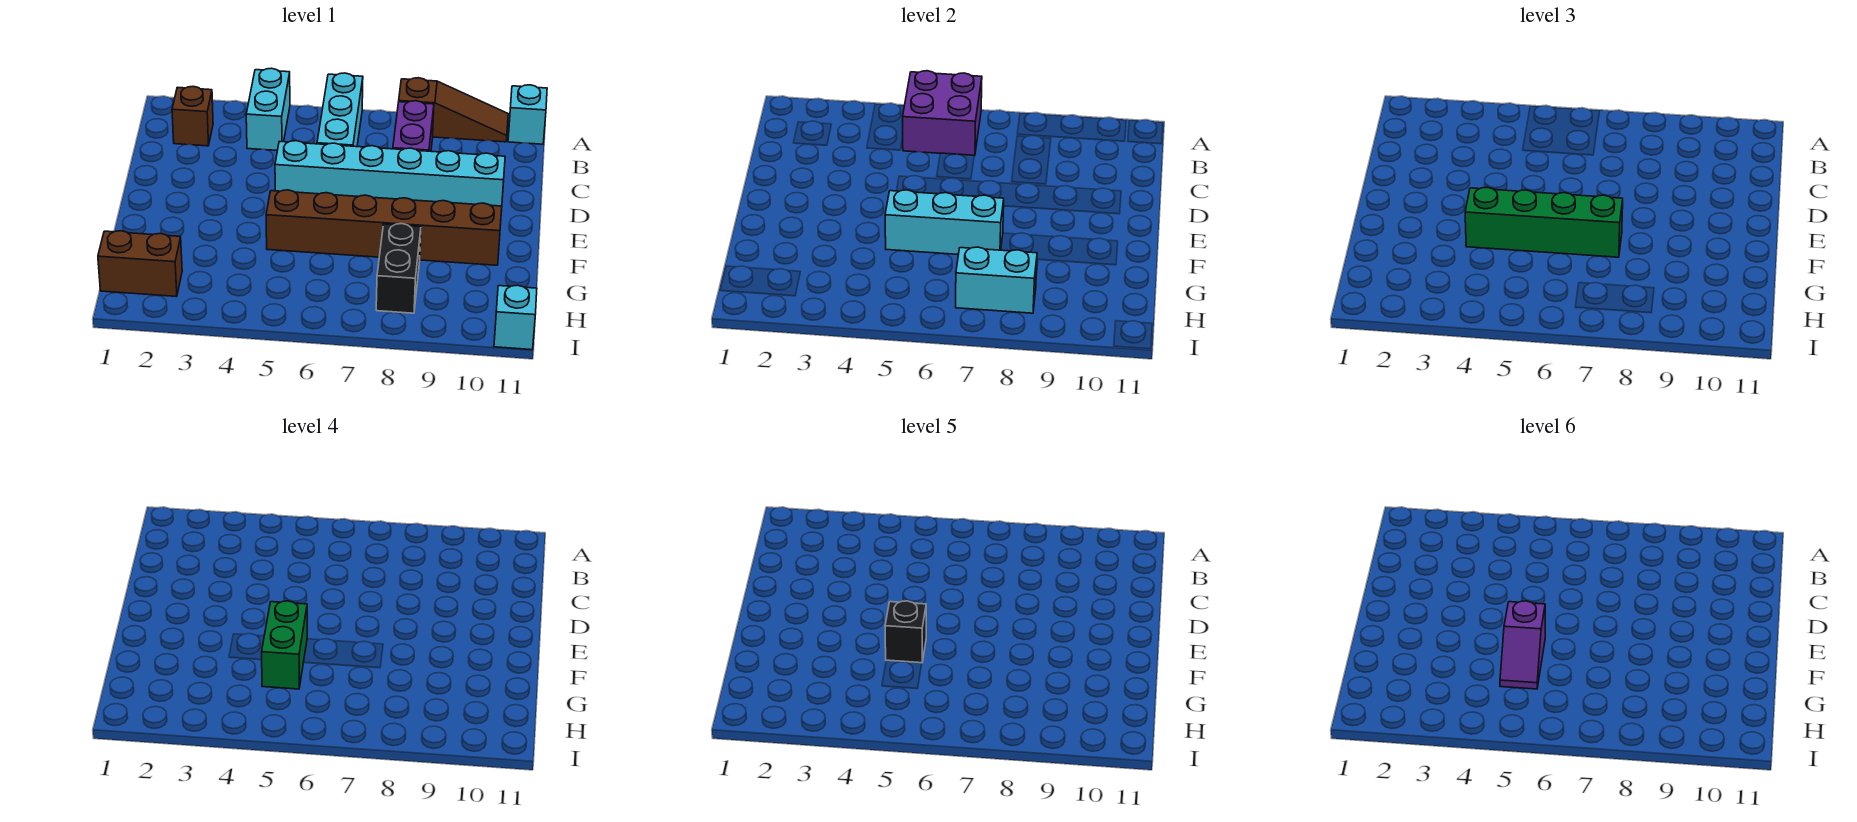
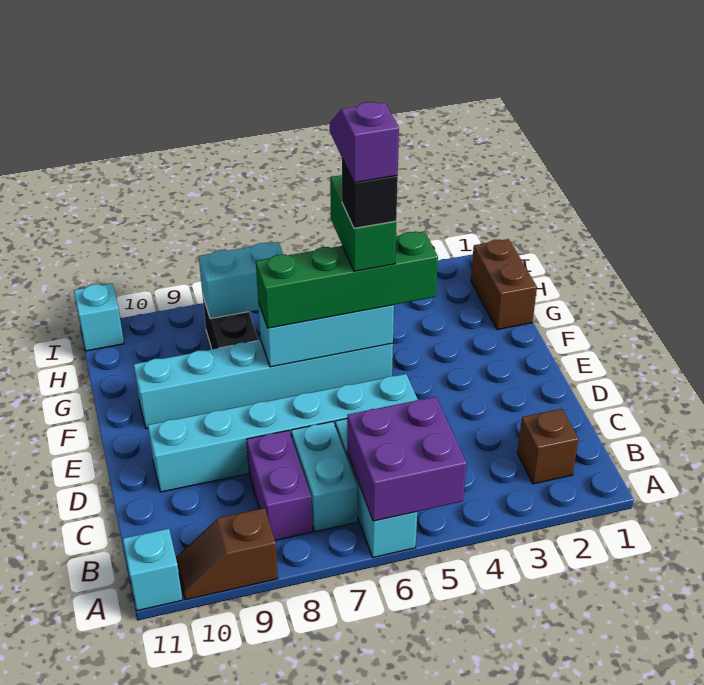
cyan brick A4:B4 level 1 -> cyan brick B7:C7 level 1
brown slope A8:A10 level 1 top 8 -> brown slope A9:A10 level 1 top 9
brown brick F5:F10 level 1 -> cyan brick F5:F10 level 1
brown brick H1:H2 level 1 -> brown brick G1:H1 level 1

